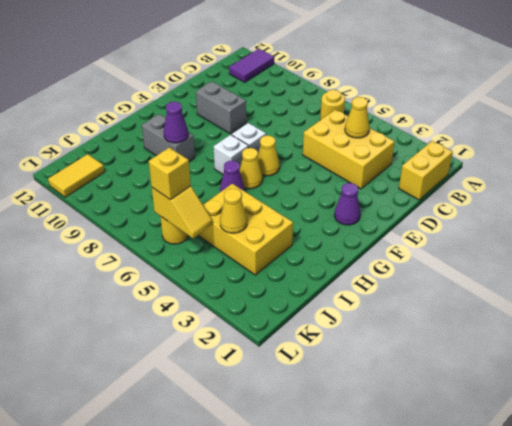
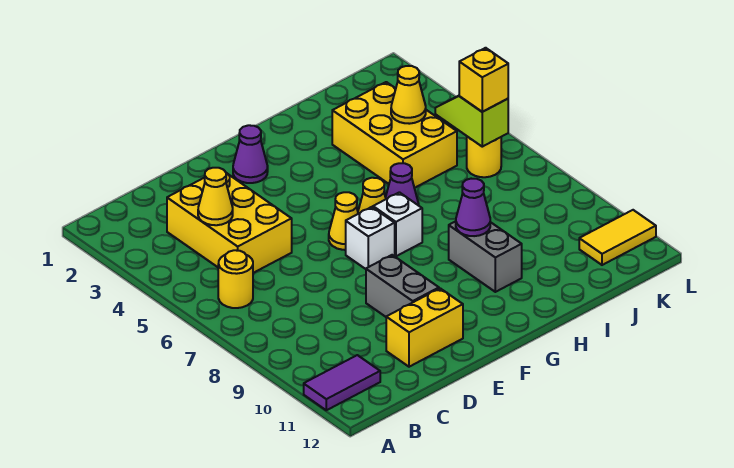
yellow brick B1:C1 level 1 -> yellow brick D11:E11 level 1
yellow slope K5:K6 level 2 top 6 -> lime slope K5:K6 level 2 top 6

